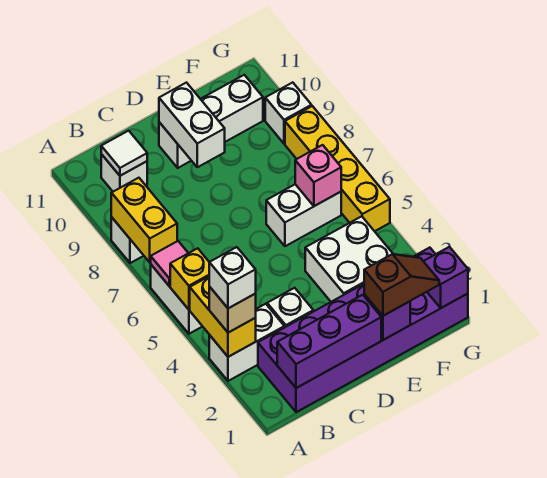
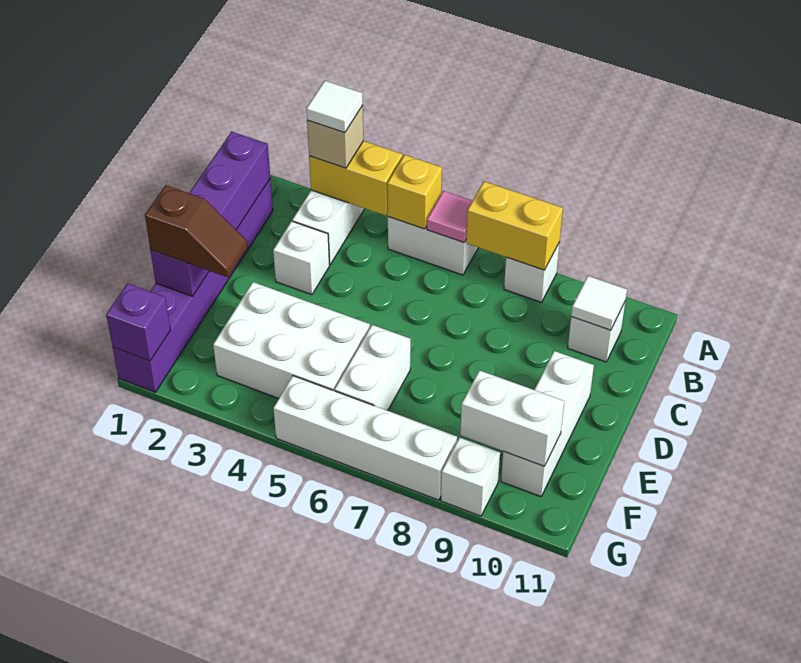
white brick A3 level 4 -> white tile A3 level 4
purple brick B1:G2 level 1 -> purple brick B1:G1 level 1
white brick D9:D10 level 2 -> white brick F9:F10 level 2
brown slope E1:F1 level 3 top E -> brown slope E1:E2 level 3 top 1
white brick E3:F4 level 1 -> white brick E3:F5 level 1
pink brick F6 level 2 -> none
yellow brick G5:G8 level 1 -> white brick G5:G8 level 1

